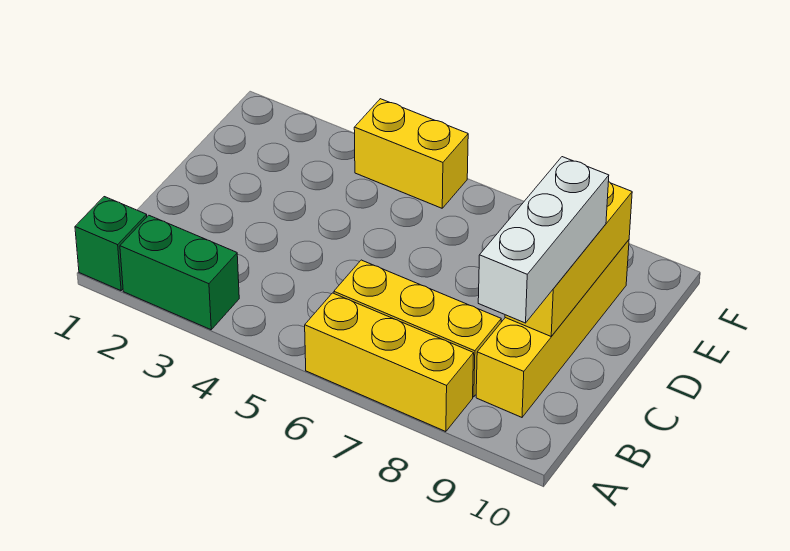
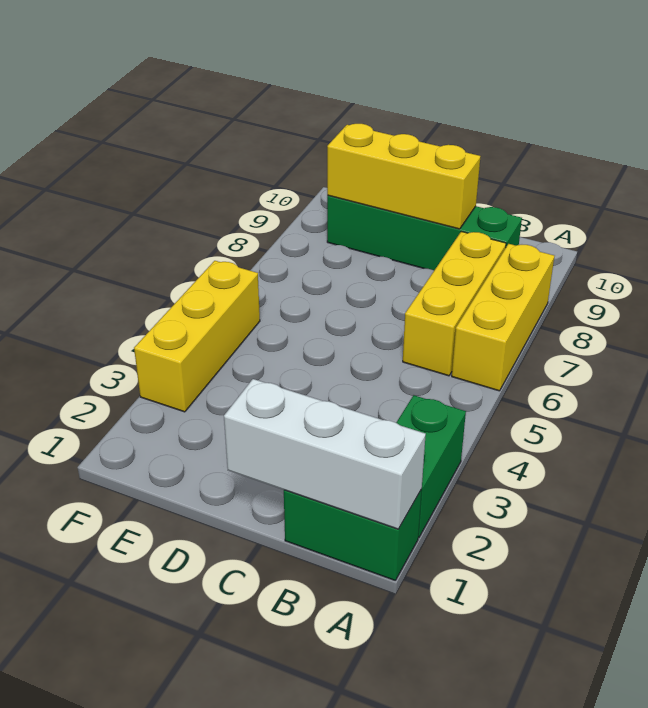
green brick A1 level 1 -> green brick A1:B1 level 1
yellow brick B9:E9 level 1 -> green brick B9:E9 level 1
white brick B9:D9 level 3 -> white brick A1:C1 level 2
yellow brick F4:F5 level 1 -> yellow brick F3:F5 level 1

